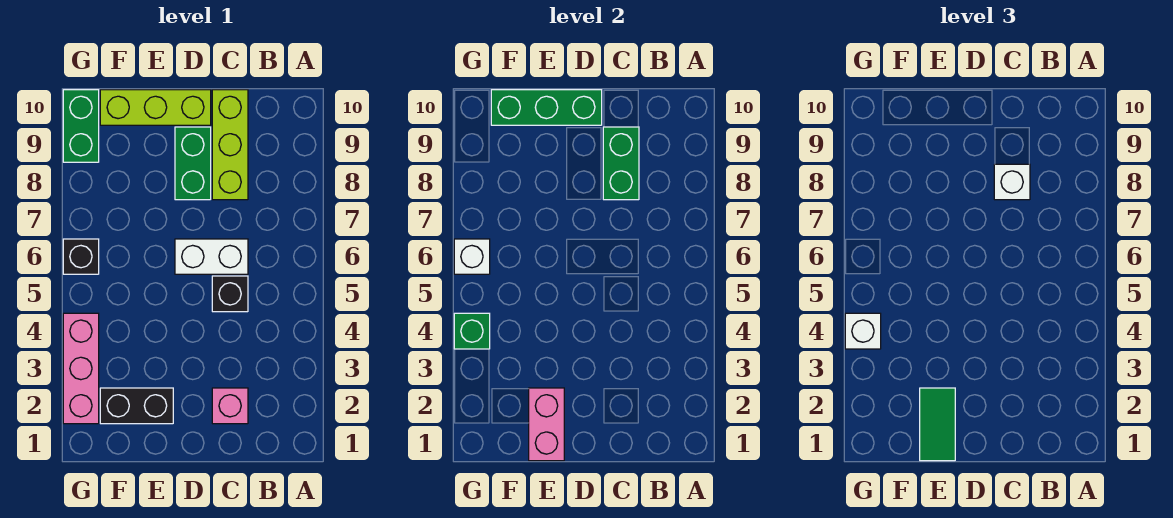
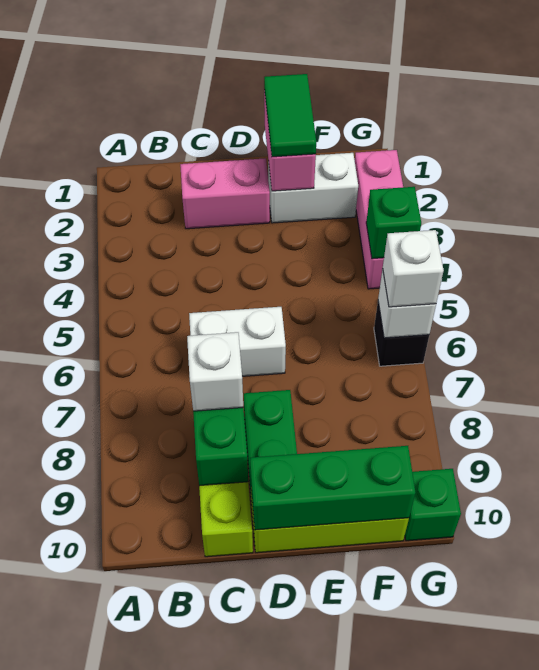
pink brick C2 level 1 -> pink brick C2:D2 level 1
black brick C5 level 1 -> none
black brick E2:F2 level 1 -> white brick E2:F2 level 1
white brick G4 level 3 -> white brick G6 level 3
green brick G9:G10 level 1 -> green brick G10 level 1

